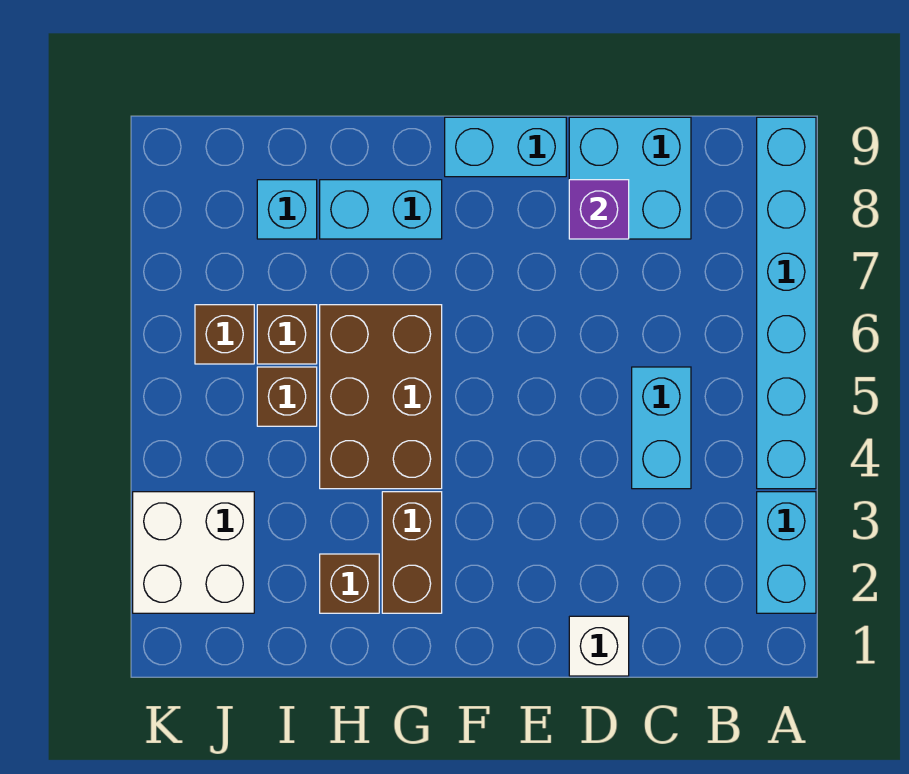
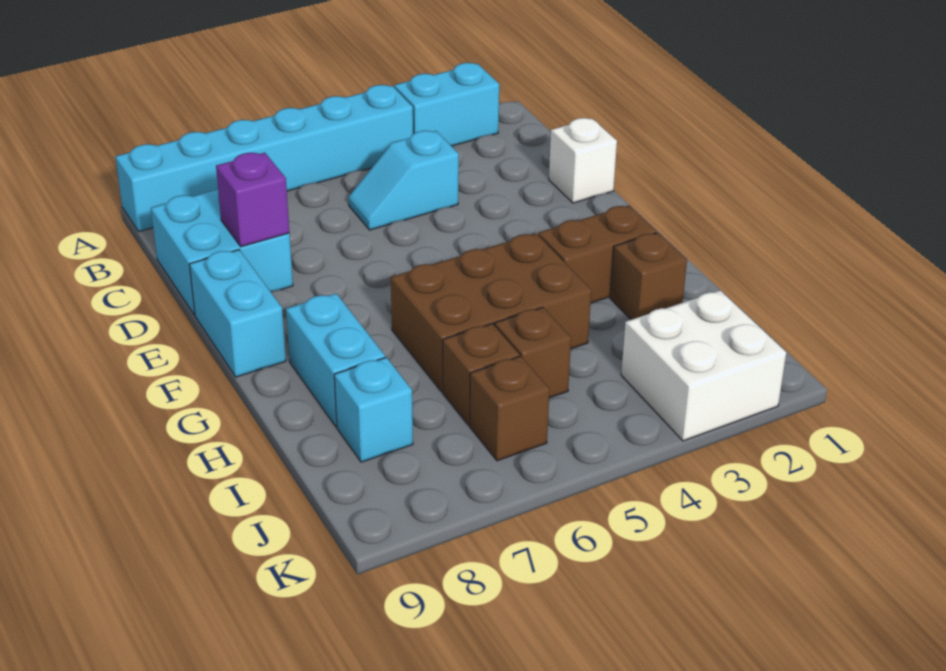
cyan brick C4:C5 level 1 -> cyan slope C4:C5 level 1 top 4

